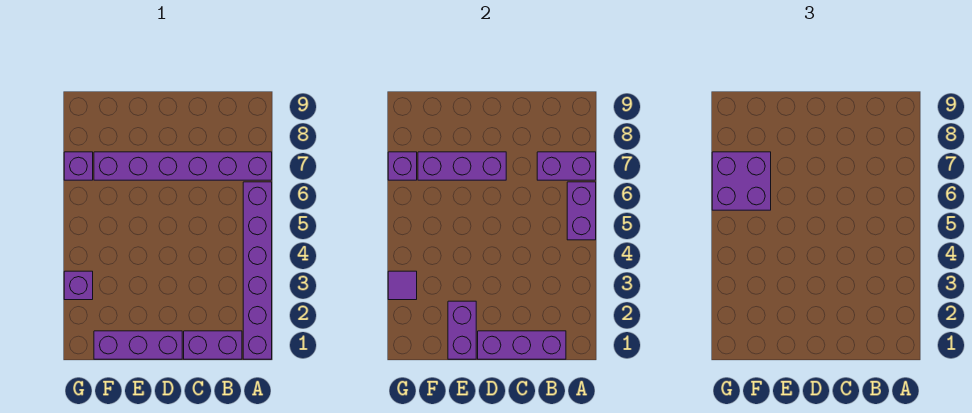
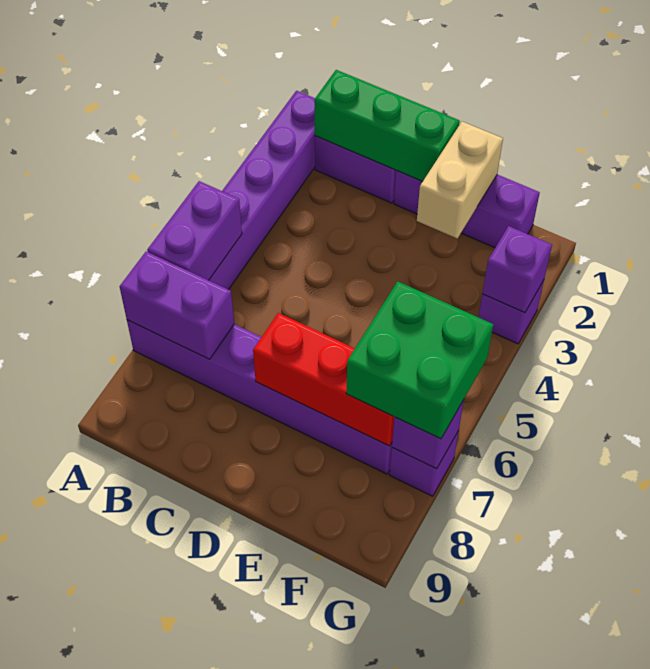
purple brick B1:D1 level 2 -> green brick B1:D1 level 2
purple brick D7:F7 level 2 -> red brick D7:F7 level 2
purple brick E1:E2 level 2 -> tan brick E1:E2 level 2
purple brick F6:G7 level 3 -> green brick F6:G7 level 3
purple tile G3 level 2 -> purple brick G3 level 2

